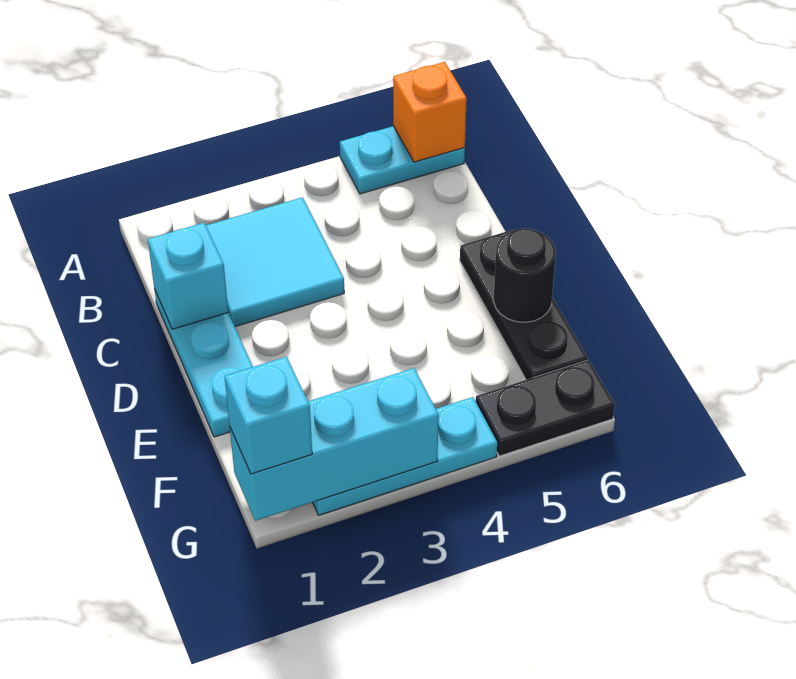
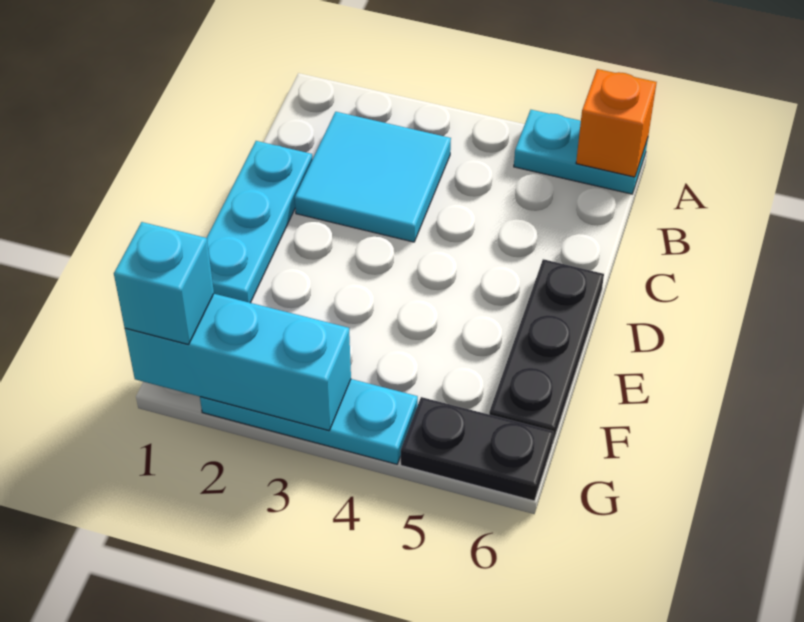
cyan brick C1 level 2 -> none
black round brick E6 level 2 -> none

